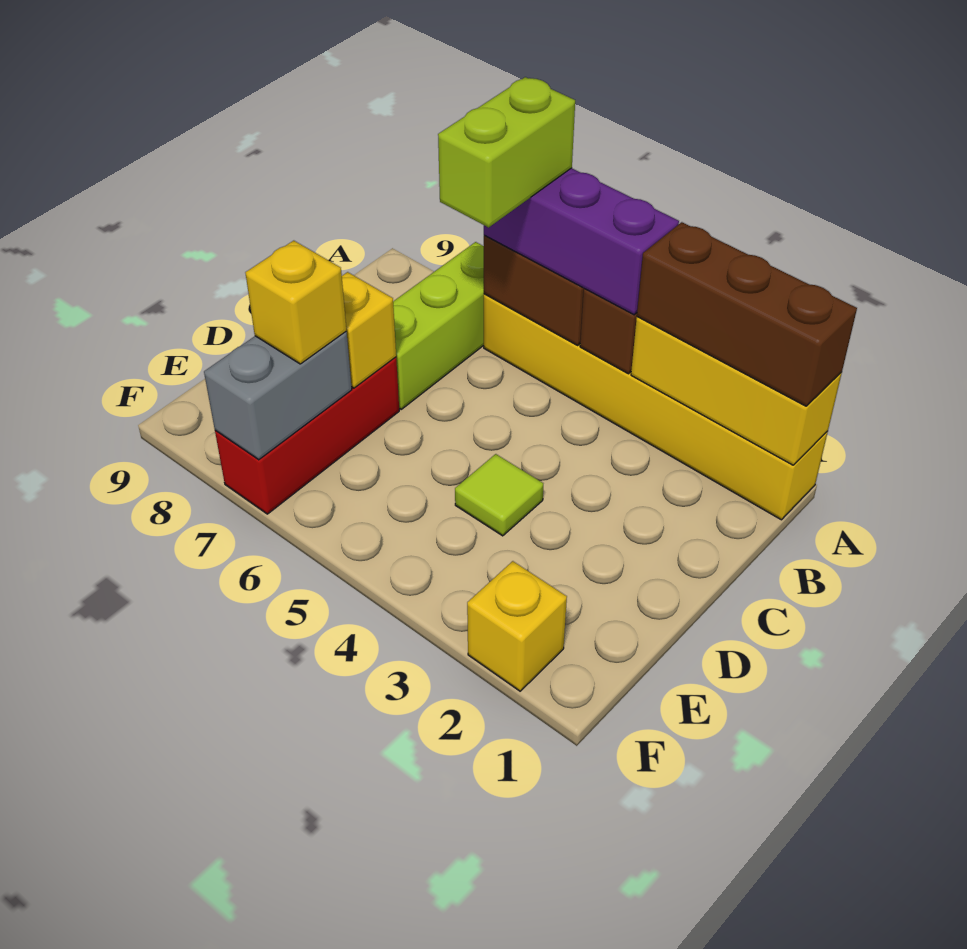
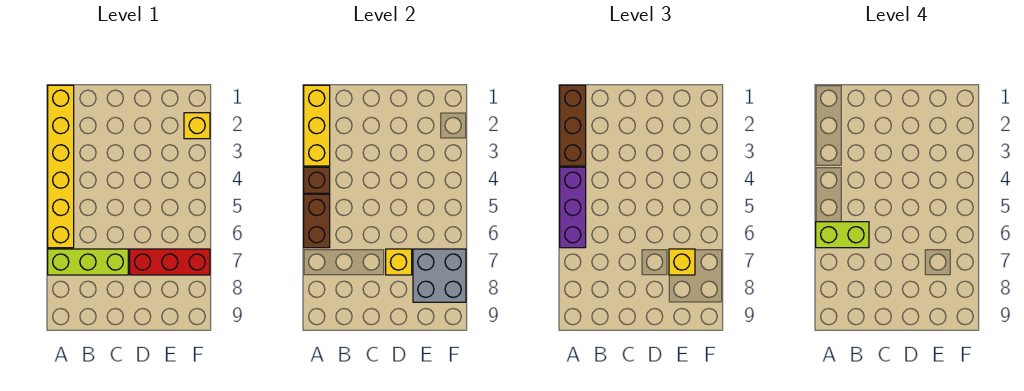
lime tile D4 level 1 -> none
grey brick E7:F7 level 2 -> grey brick E7:F8 level 2

